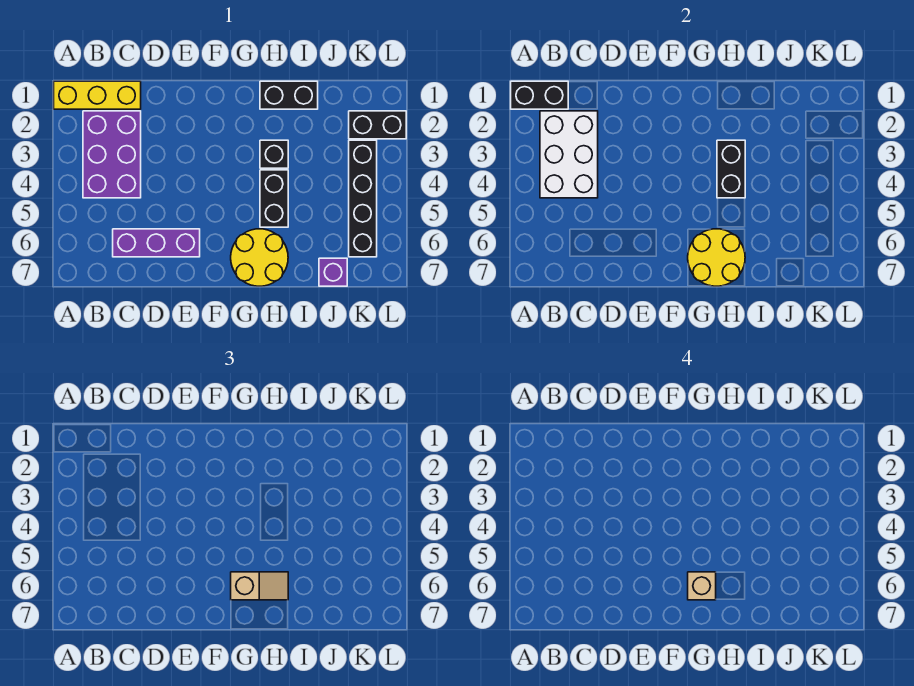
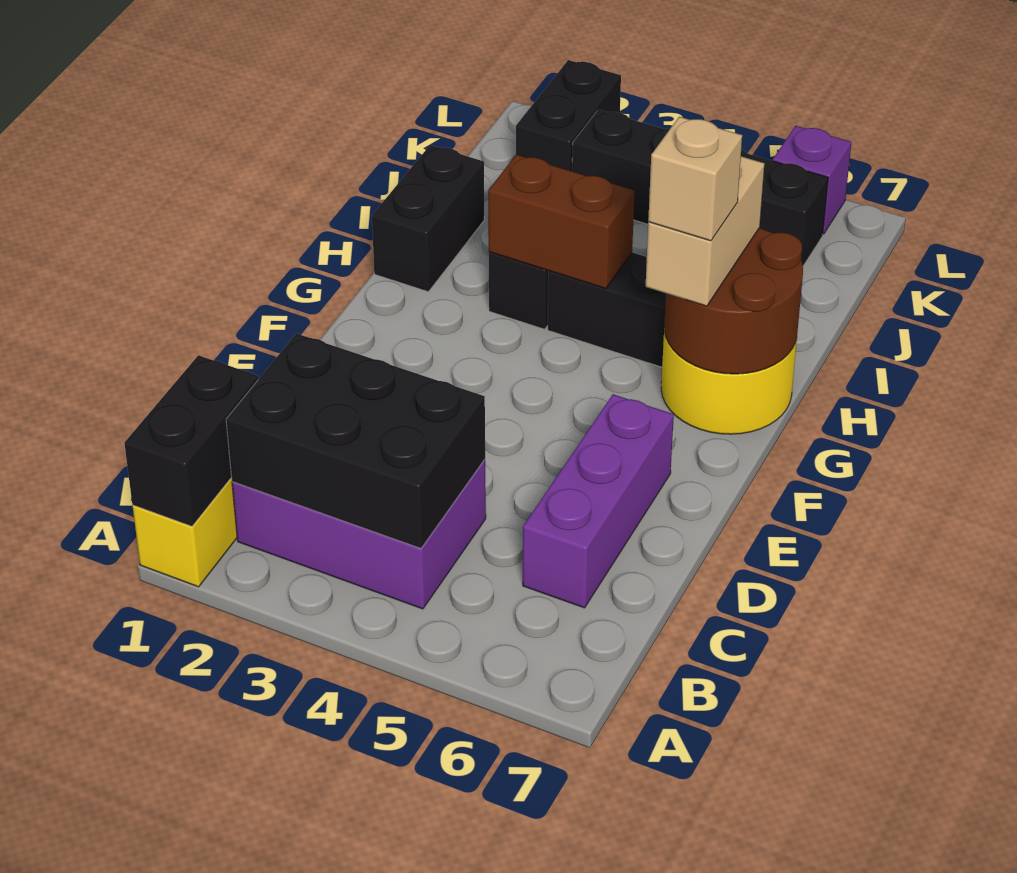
white brick B2:C4 level 2 -> black brick B2:C4 level 2
yellow round brick G6:H7 level 2 -> brown round brick G6:H7 level 2
tan slope G6:H6 level 3 top G -> tan brick G6:H6 level 3
black brick H3:H4 level 2 -> brown brick H3:H4 level 2
purple brick J7 level 1 -> purple brick L6 level 1

